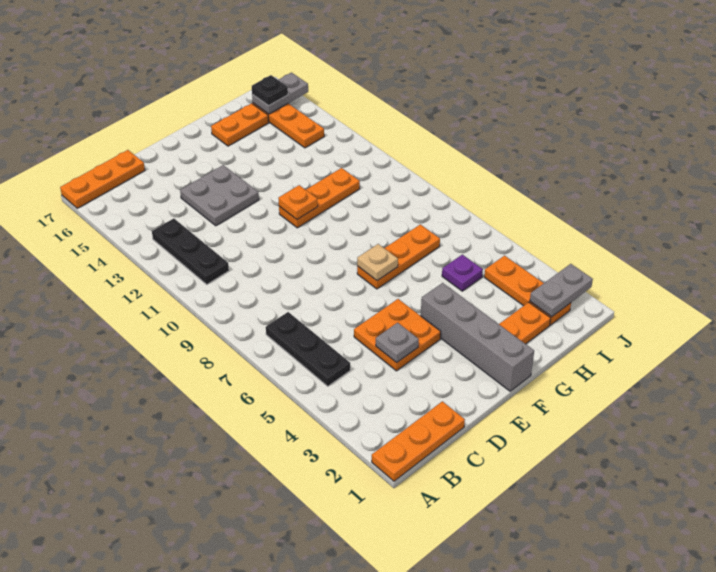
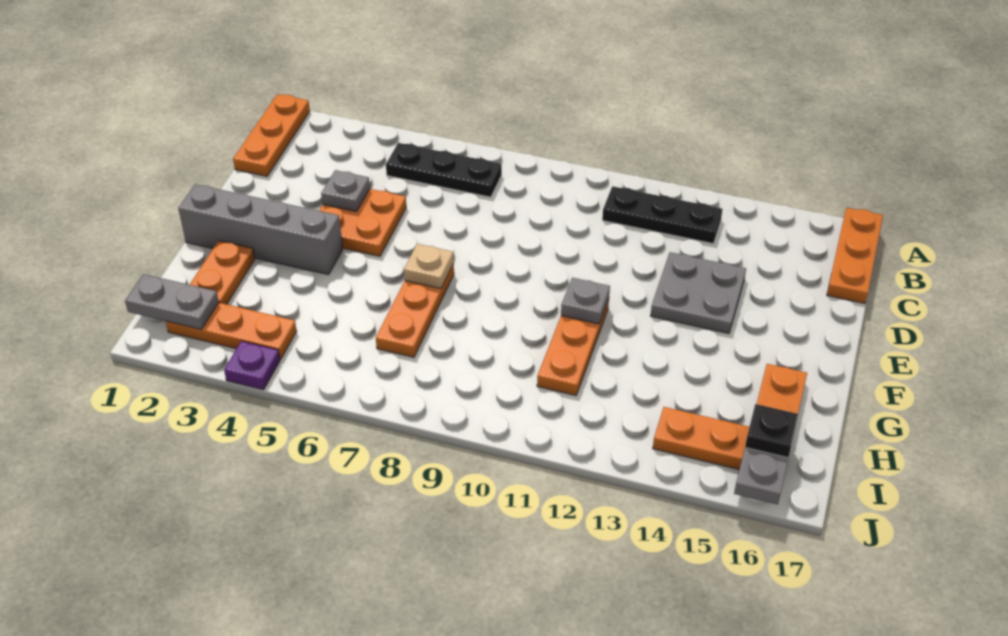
orange plate F11 level 2 -> grey plate F11 level 2
purple plate H5 level 1 -> purple plate J4 level 1
grey plate I2:J2 level 2 -> grey plate I1:I2 level 2

